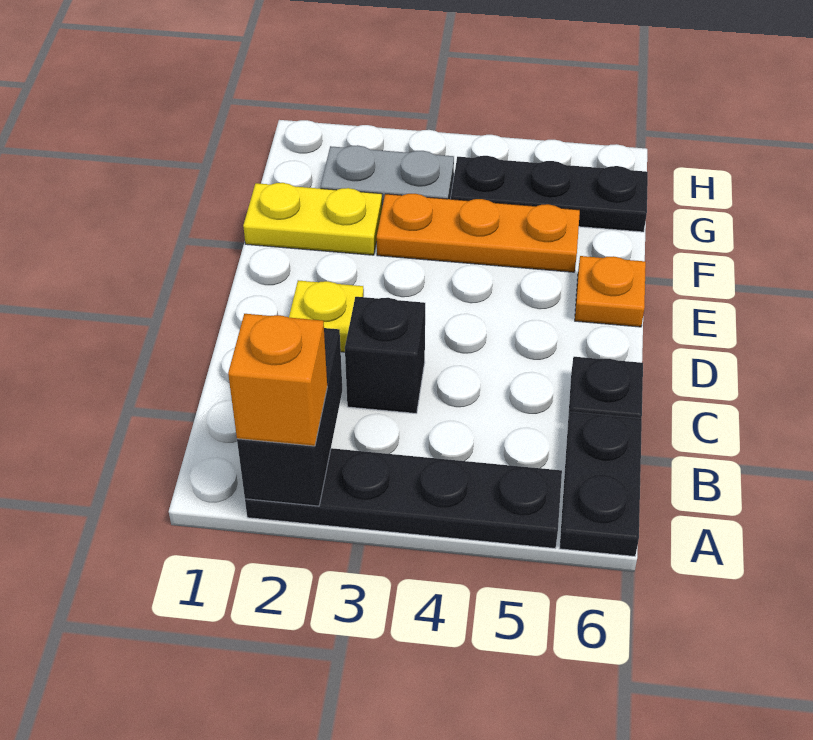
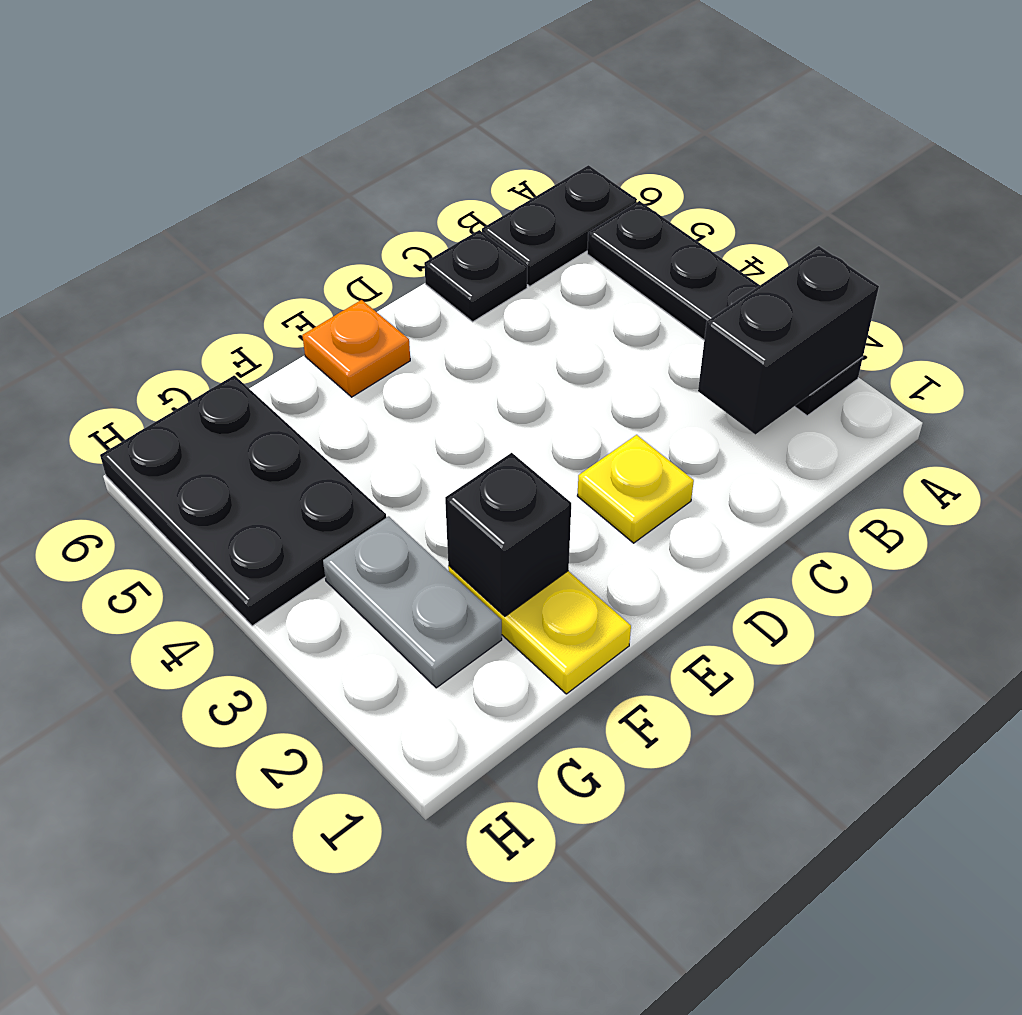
orange brick A2 level 3 -> none
black brick C3 level 1 -> black brick F2 level 2
orange plate F3:F5 level 1 -> none
black plate G4:G6 level 1 -> black plate G4:H6 level 1

